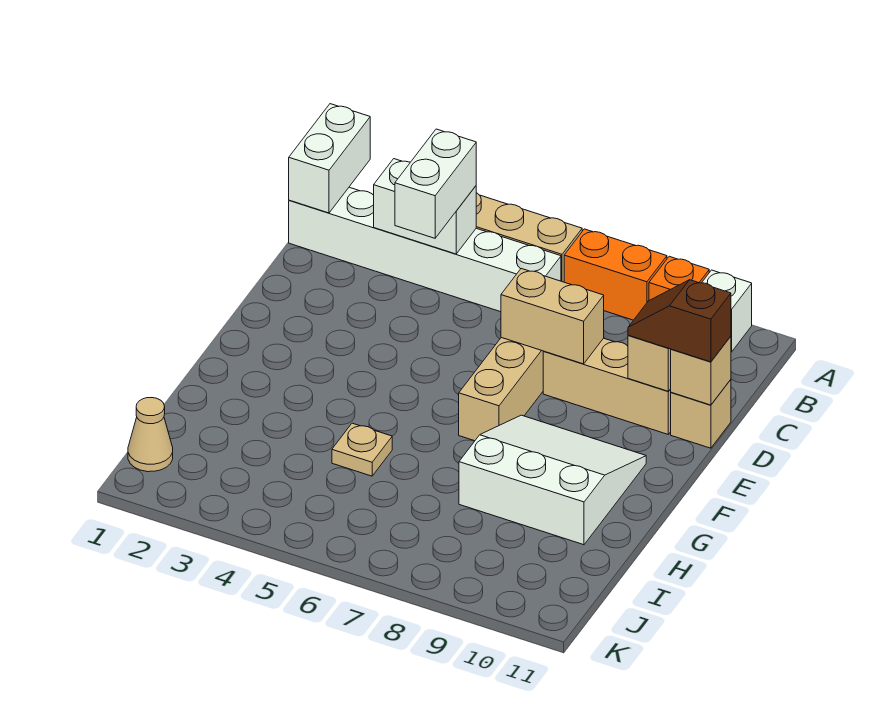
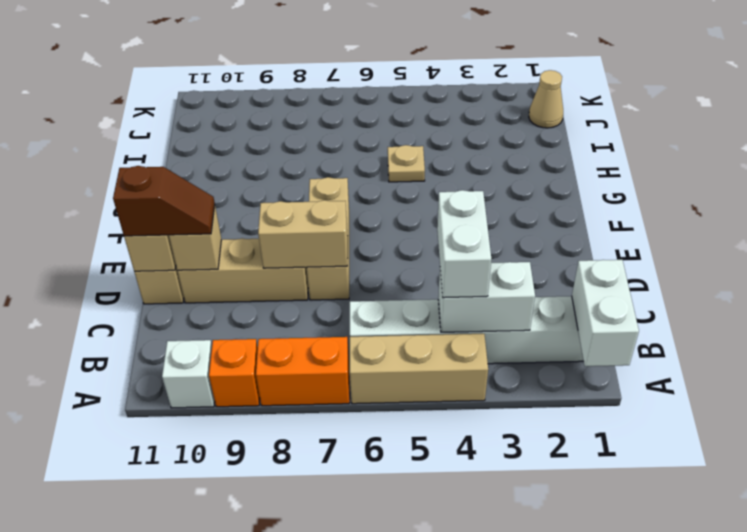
white slope F8:H10 level 1 top H -> none

